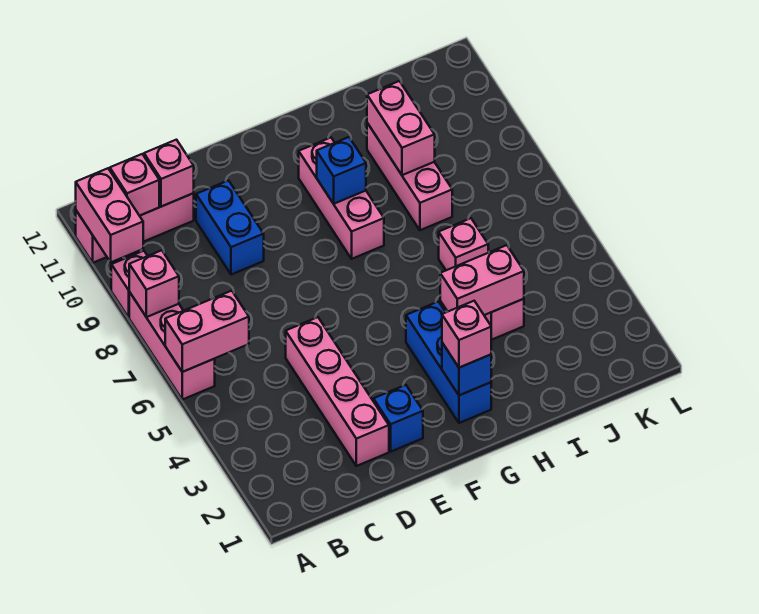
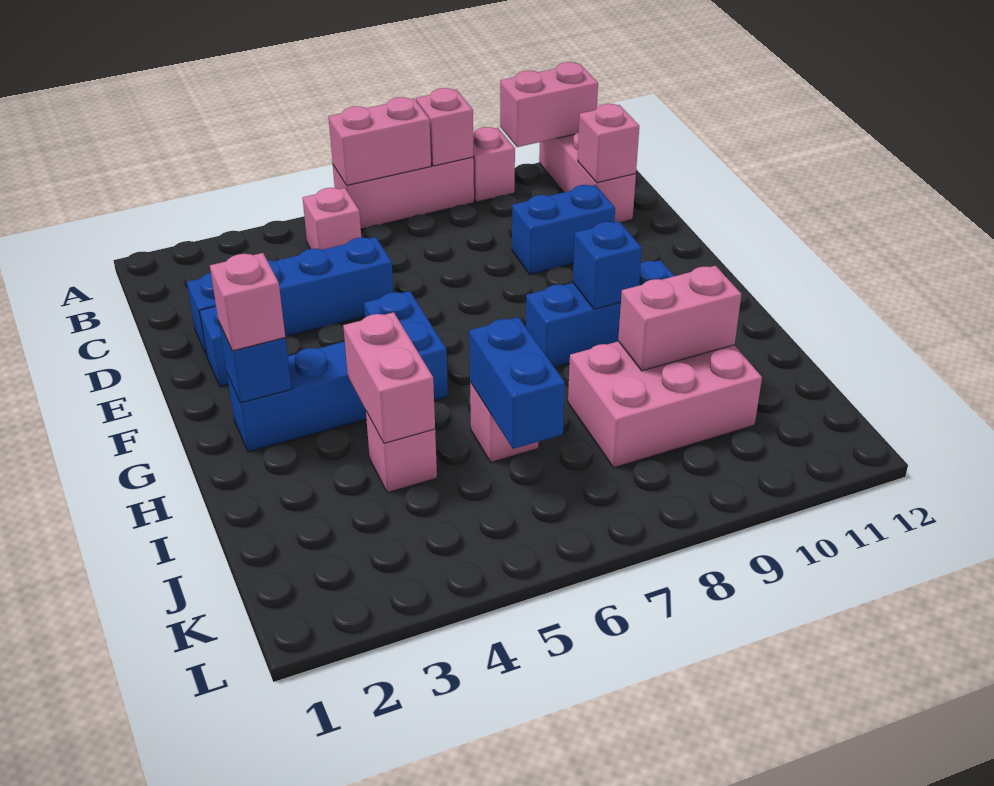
pink brick A6:B6 level 2 -> pink brick A6:A7 level 2
pink brick B11 level 2 -> pink brick B5 level 1
pink brick D2:D5 level 1 -> blue brick D2:D5 level 1
none -> blue brick F5:G5 level 1
pink brick G8:G10 level 1 -> blue brick G8:G10 level 1
none -> blue brick I6:J6 level 2
pink brick I8:I10 level 1 -> pink brick I8:J10 level 1

